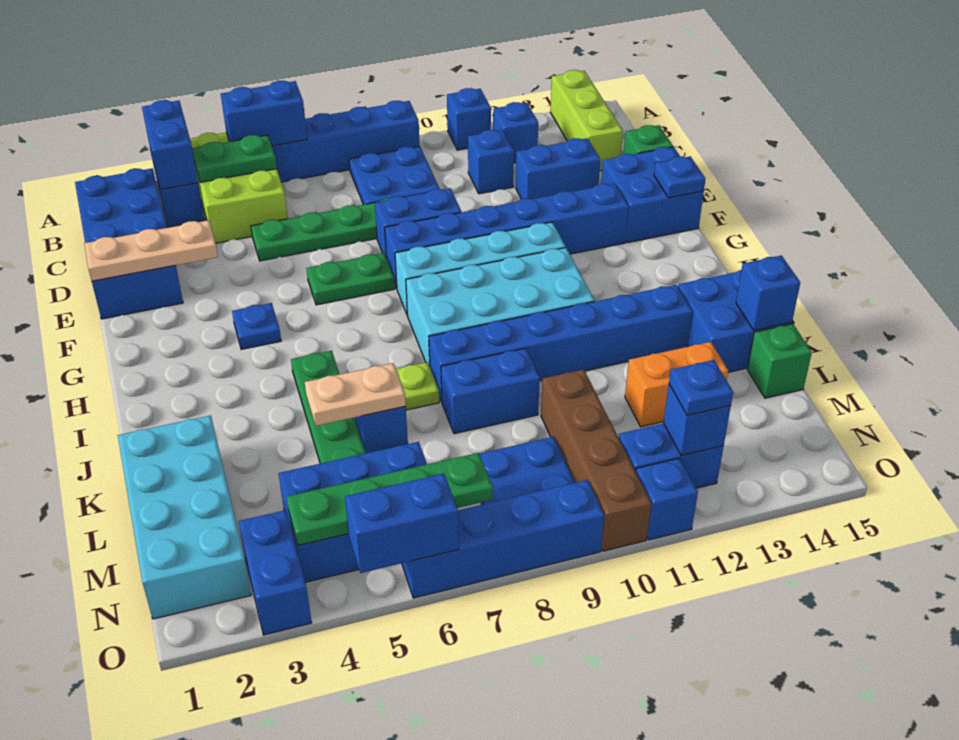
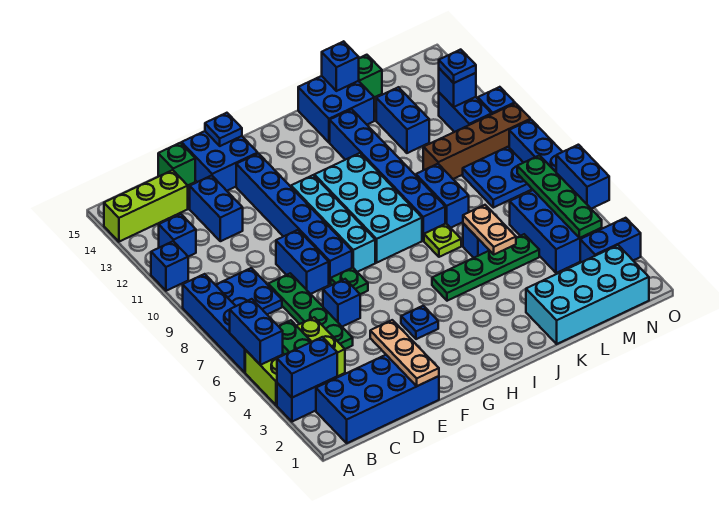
blue brick C11 level 1 -> blue brick E6 level 1
green plate F6:F7 level 1 -> green plate F7 level 1
orange brick L12:L13 level 1 -> blue brick L12:L13 level 1

